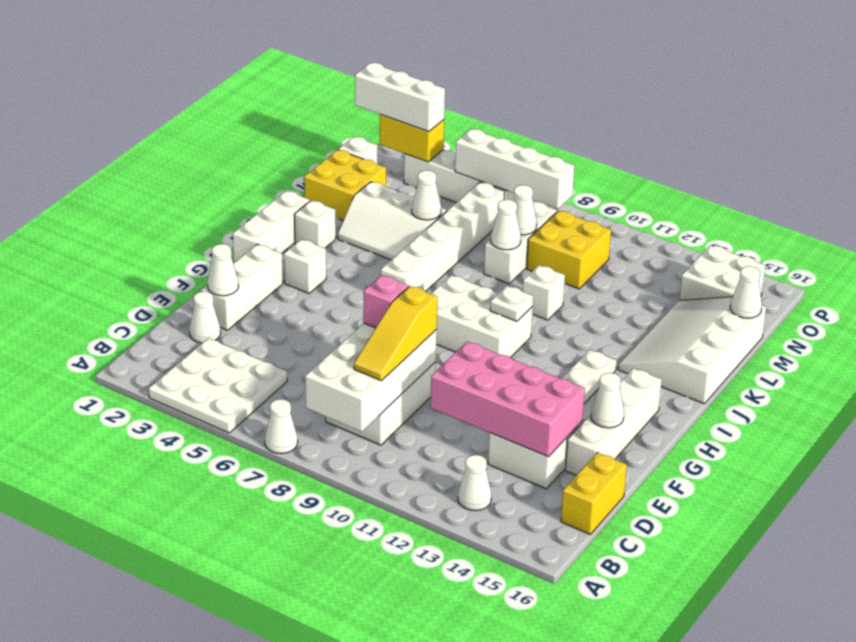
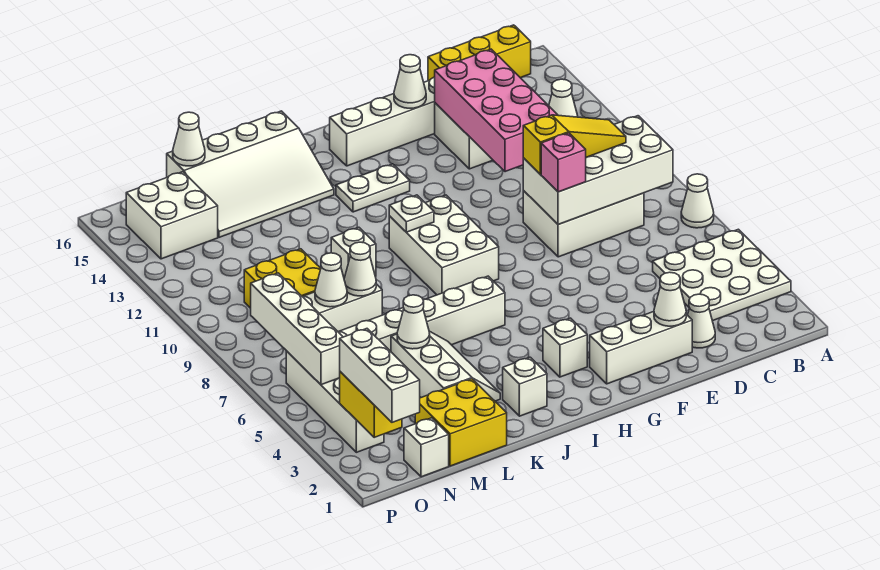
yellow brick C16:D16 level 1 -> yellow brick B16:D16 level 1
white brick H1:J1 level 1 -> none

